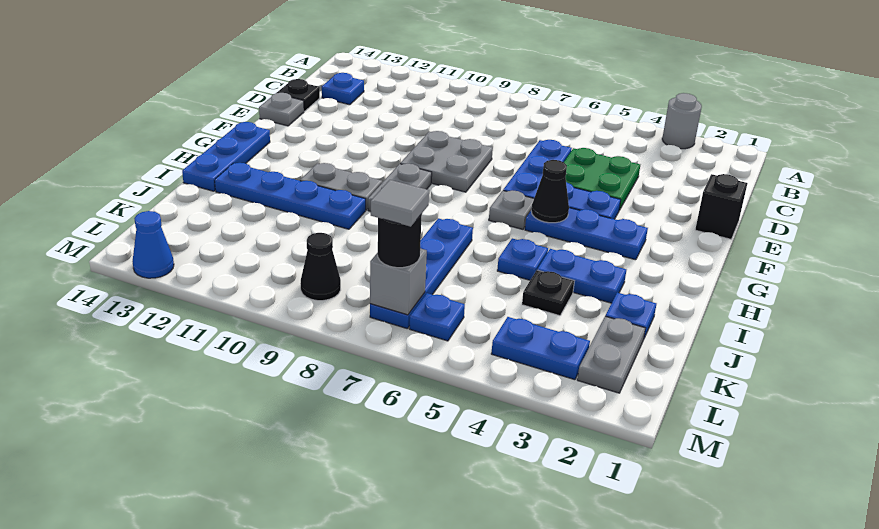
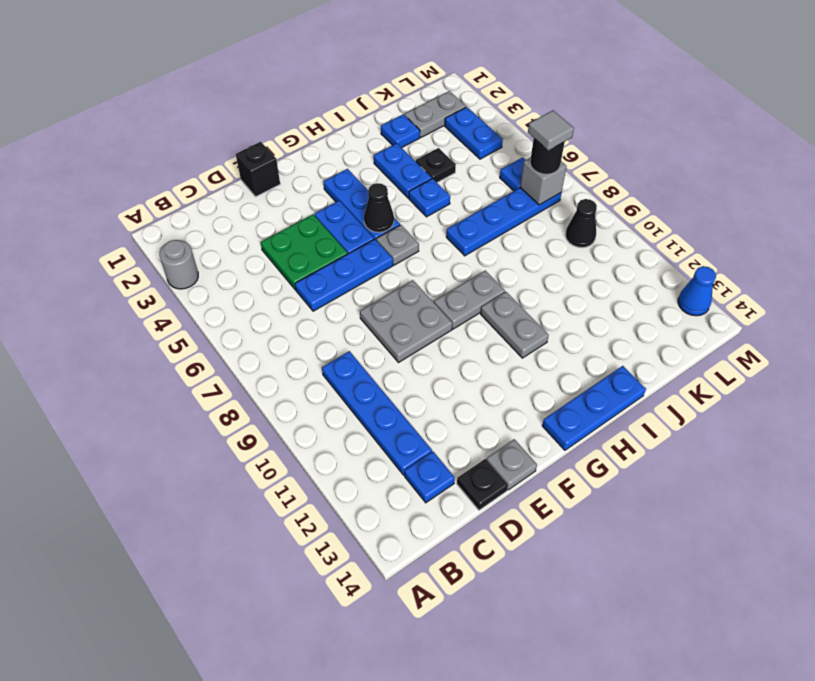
blue plate I10:I13 level 1 -> blue plate C9:C12 level 1

